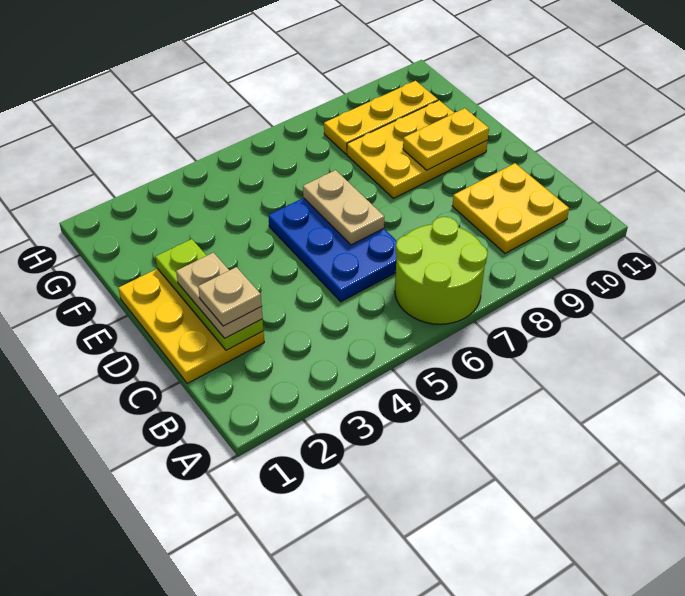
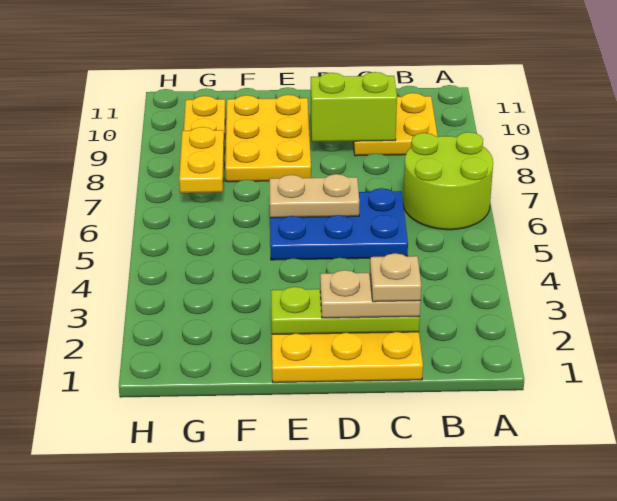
none -> lime brick C9:D9 level 2
yellow plate E9:E10 level 2 -> yellow plate G7:G8 level 2

